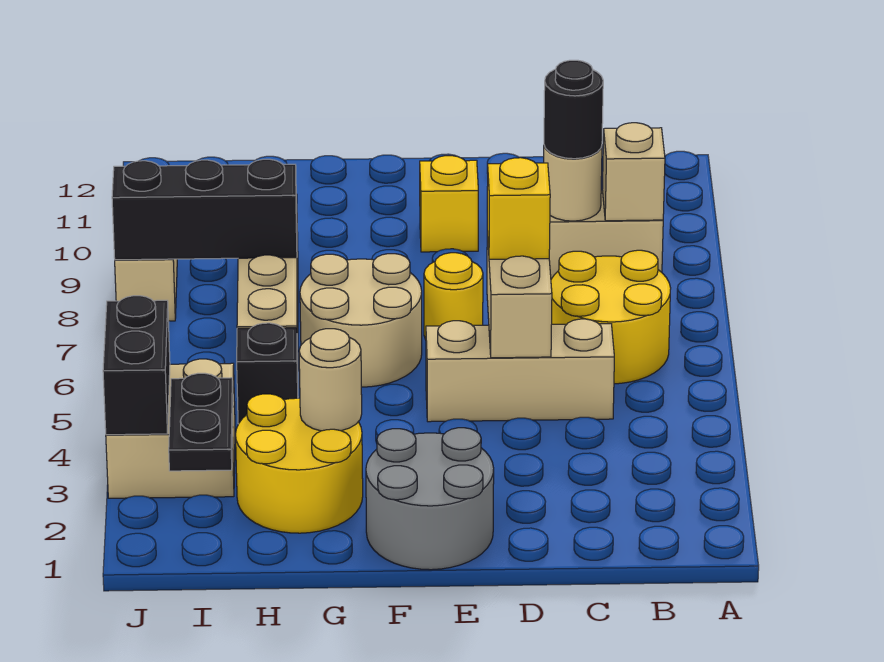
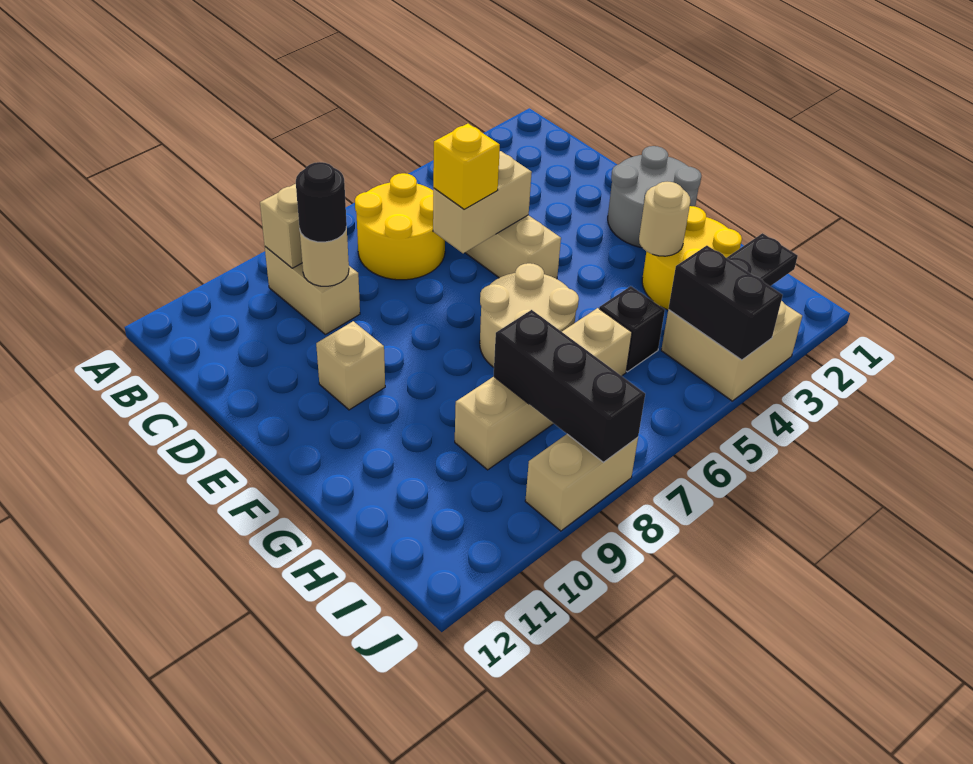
yellow round brick E7 level 1 -> none
yellow brick E10 level 1 -> tan brick E10 level 1
black brick J3:J4 level 2 -> black brick I4:J4 level 2

